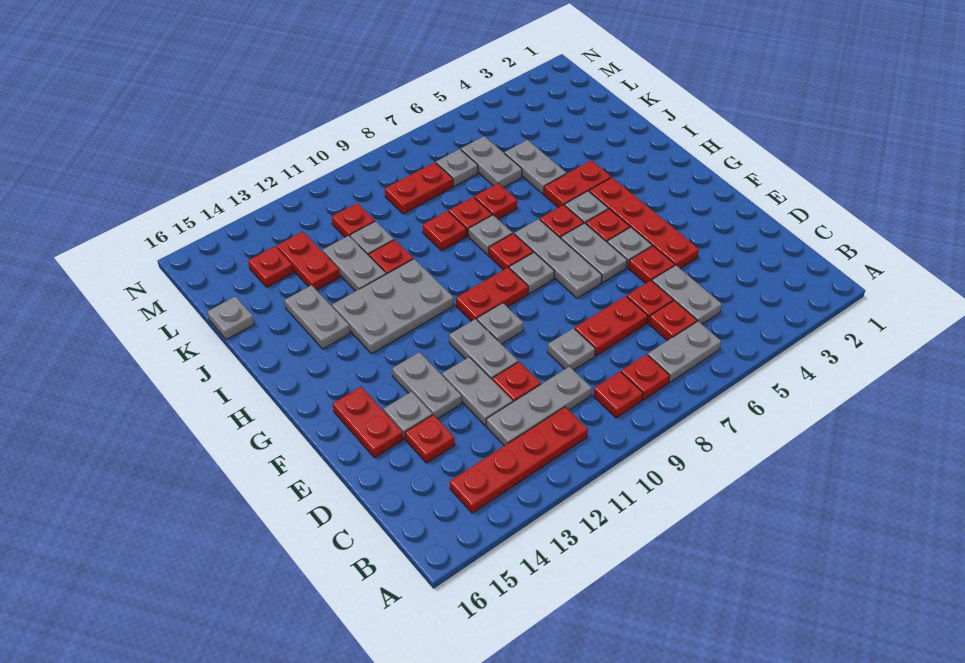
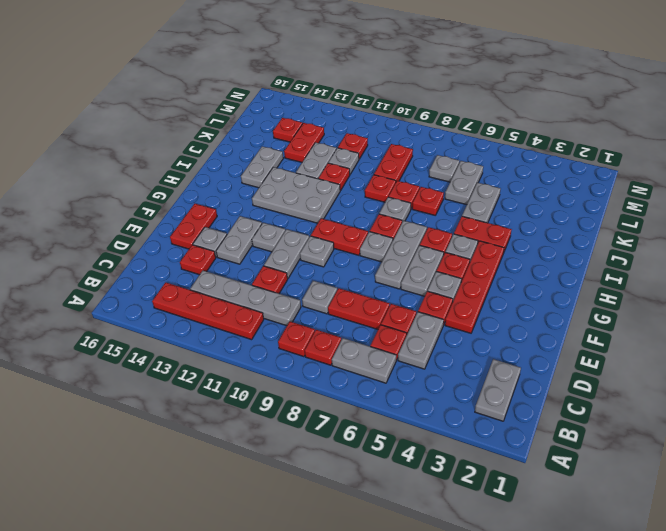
grey plate C10:C12 level 1 -> grey plate C10:C13 level 1
grey plate D12:E12 level 1 -> grey plate B2:C2 level 1
grey plate K16 level 1 -> grey plate F12 level 1
red plate L8:L9 level 1 -> red plate K9:L9 level 1

